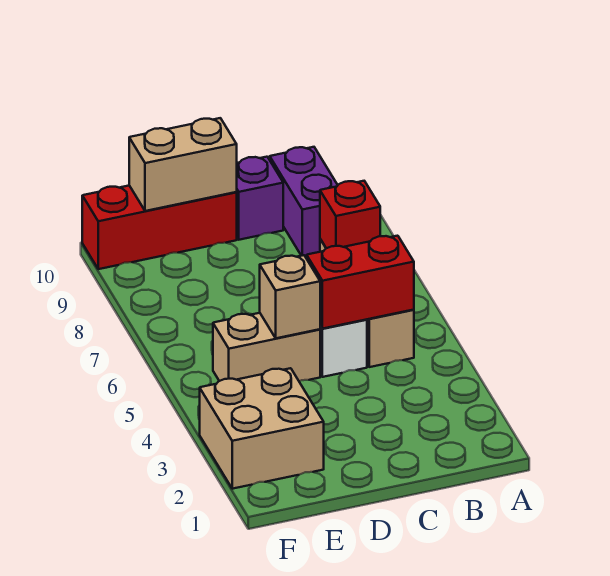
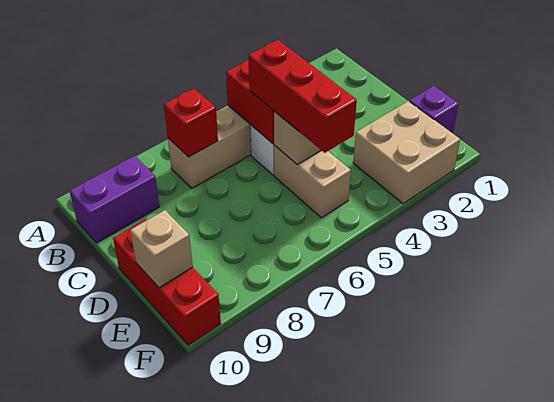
none -> red brick C5:E5 level 3
purple brick C10 level 1 -> purple brick E1 level 1
tan brick D10:E10 level 2 -> tan brick E10 level 2

